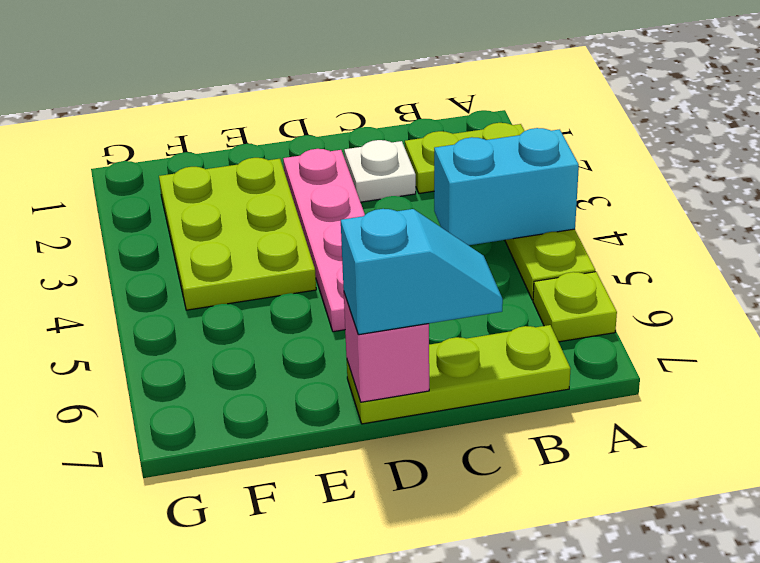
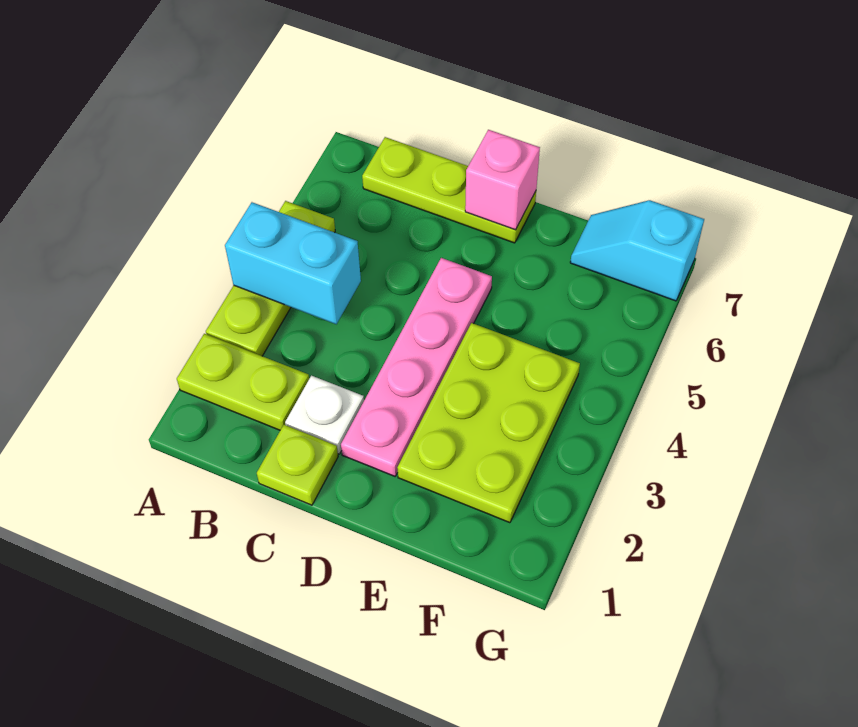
lime plate A6 level 1 -> lime plate C1 level 1
cyan slope C7:D7 level 3 top D -> cyan slope F7:G7 level 1 top G

